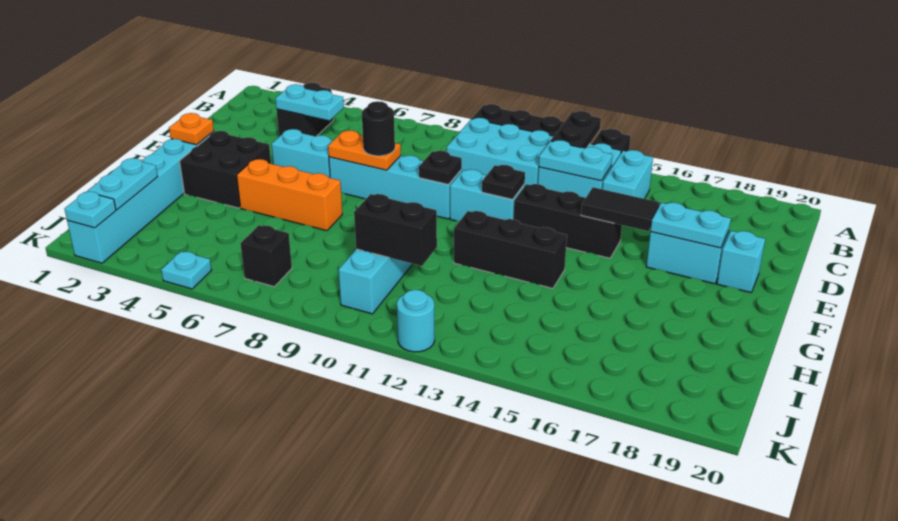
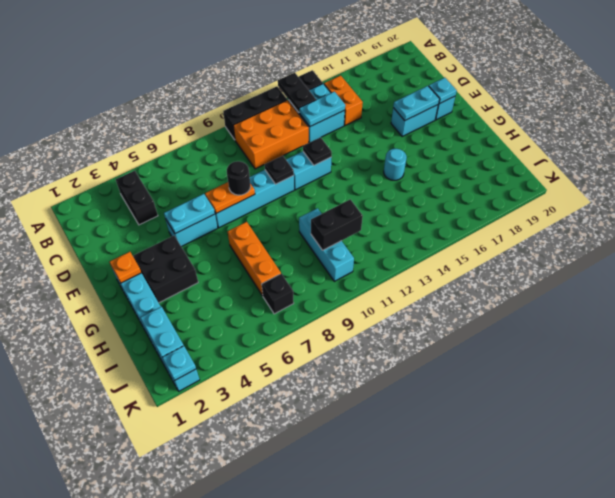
cyan brick B10:C12 level 1 -> orange brick B10:C12 level 1
cyan brick B15:C15 level 1 -> orange brick B15:C15 level 1
cyan plate C4:C5 level 2 -> cyan plate E5:E6 level 2
black brick E13:E15 level 1 -> none
black tile E15:E16 level 2 -> none
orange brick G5:G7 level 1 -> orange brick G7:I7 level 1
black brick G12:G14 level 1 -> none
cyan plate K5 level 1 -> cyan plate E19 level 2
cyan round brick K12 level 1 -> cyan round brick G15 level 1

